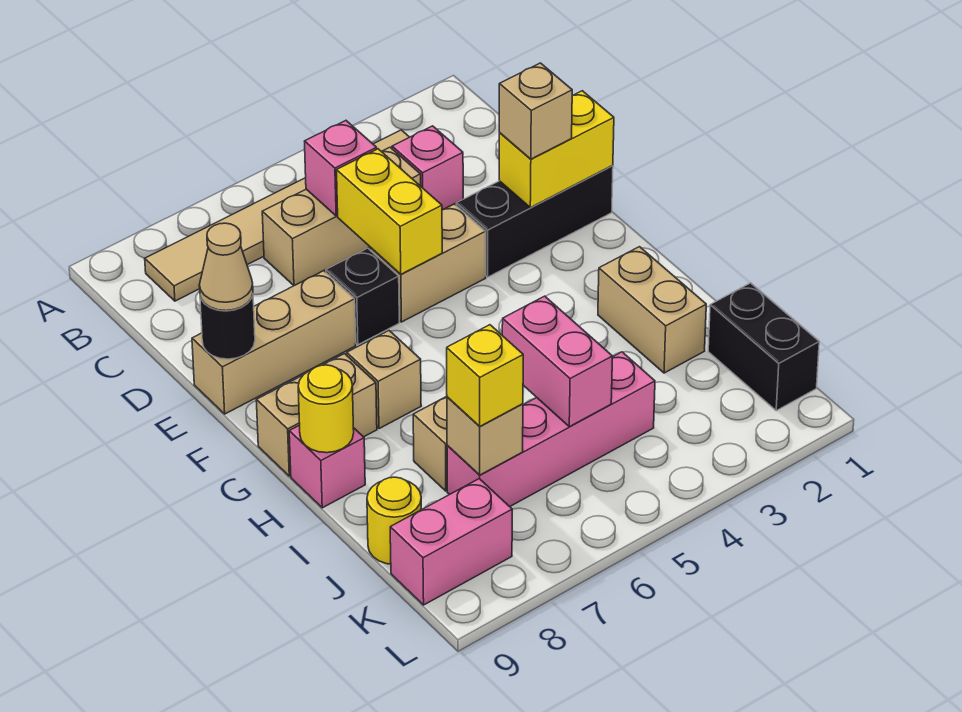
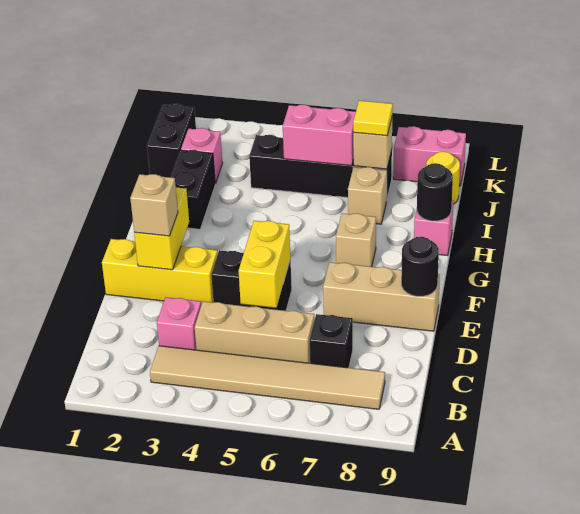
pink brick C5 level 2 -> pink brick J2 level 1
black brick E1:E3 level 1 -> yellow brick E1:E3 level 1
yellow brick E1:E2 level 2 -> yellow brick E2:F2 level 2
tan brick E4:E5 level 1 -> black brick E4:E5 level 1
black brick E6 level 1 -> black brick C7 level 1
tan cone E9 level 3 -> none
tan brick G8:G9 level 1 -> none
tan brick H2:I2 level 1 -> black brick H2:I2 level 1
yellow round brick H9 level 2 -> black round brick H9 level 2
pink brick I5:J5 level 2 -> pink brick J5:J6 level 2
pink brick J4:J7 level 1 -> black brick J4:J7 level 1
yellow brick J7 level 3 -> yellow tile J7 level 3

